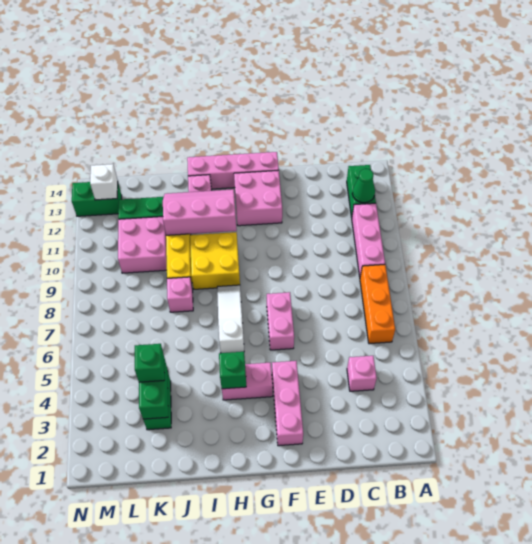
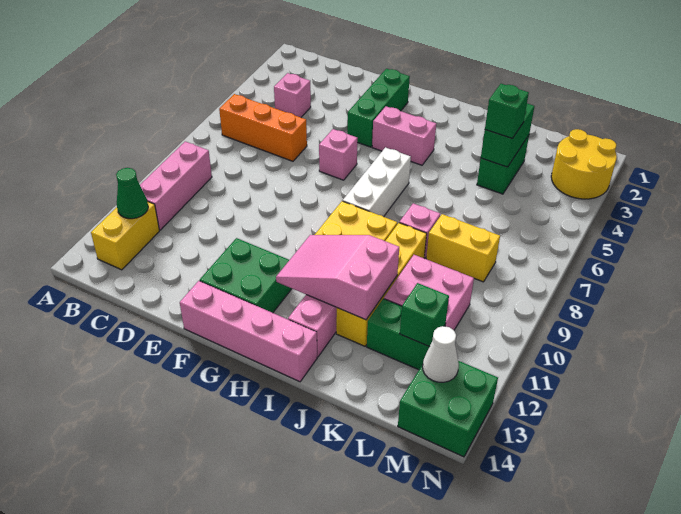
orange brick B6:B8 level 1 -> orange brick B6:D6 level 1
green brick B12:B13 level 1 -> yellow brick B12:B13 level 1
pink brick F2:F4 level 1 -> green brick F2:F4 level 1
pink brick F6:F7 level 1 -> pink brick F6 level 1
pink brick F12:G13 level 1 -> green brick F12:G13 level 1
green brick H4 level 2 -> green brick L12 level 2
white slope H6:H8 level 1 top 6 -> white brick H6:H8 level 1
pink slope H11:J12 level 2 top 11 -> pink slope H11:J12 level 2 top J
none -> yellow brick K8:L8 level 1
none -> yellow round brick M2:N3 level 1
green brick M13:N13 level 1 -> green brick M13:N14 level 1
white brick M13 level 2 -> white cone M13 level 2

